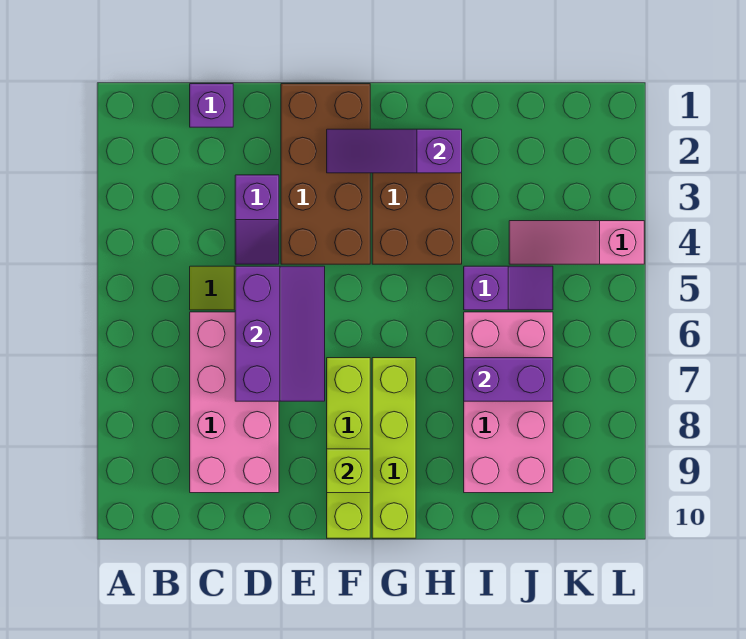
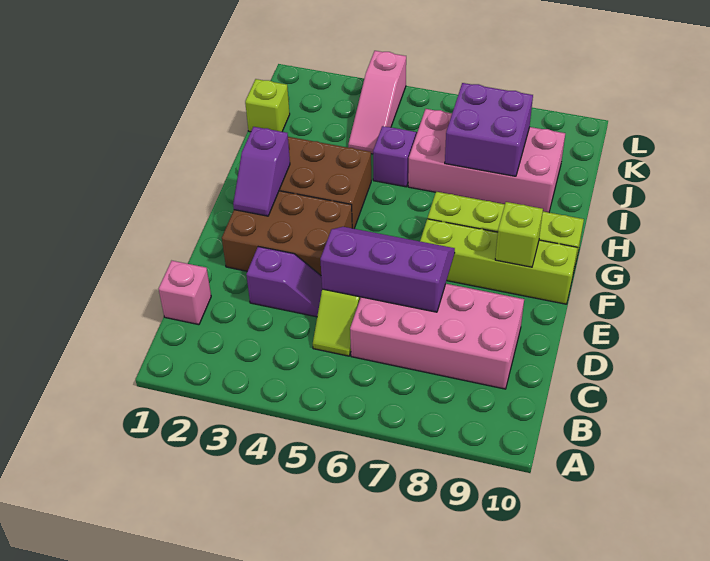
purple brick C1 level 1 -> pink brick C1 level 1
brown brick E1:F4 level 1 -> brown brick E2:F4 level 1
purple slope F2:H2 level 2 top H -> purple slope F2:G2 level 2 top G
purple brick I7:J7 level 2 -> purple brick I7:J8 level 2
none -> lime brick J1 level 1

